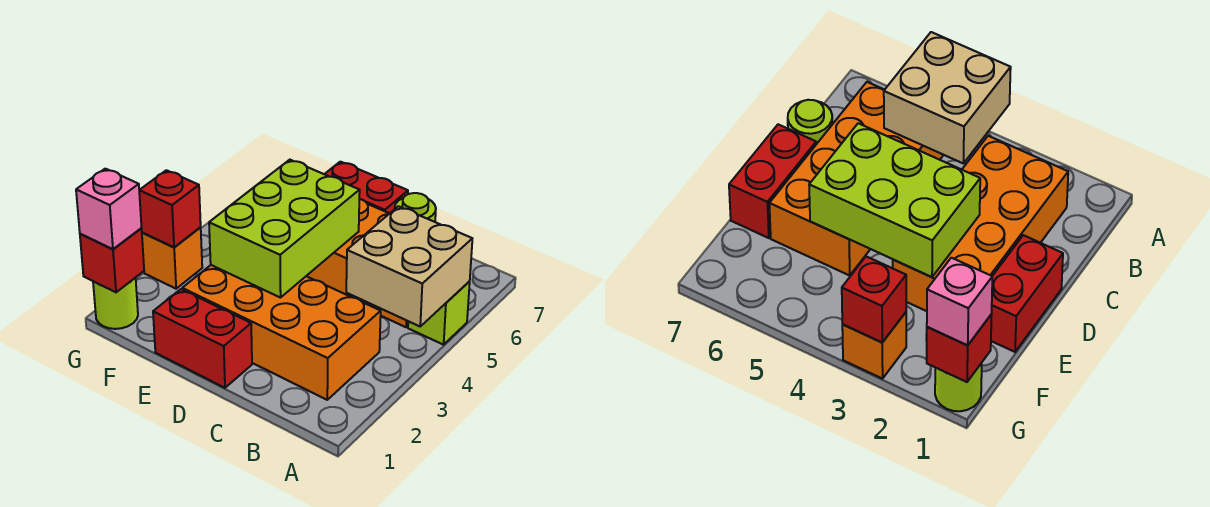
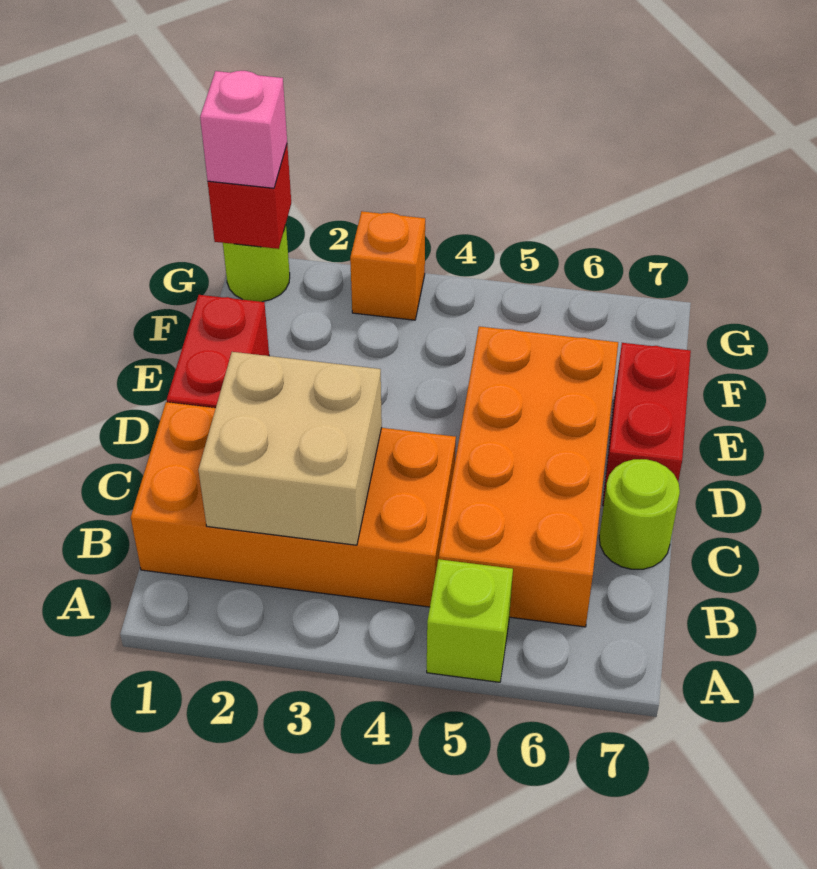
tan brick A4:B5 level 2 -> tan brick B2:C3 level 2
orange brick B2:E3 level 1 -> orange brick B1:C4 level 1
lime brick D3:E5 level 2 -> none
red brick G3 level 2 -> none

